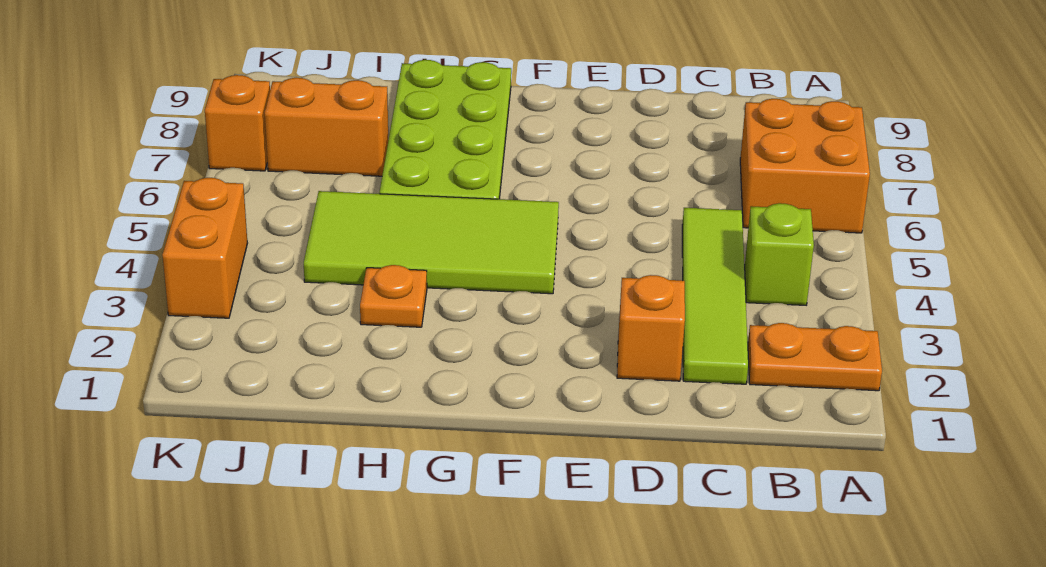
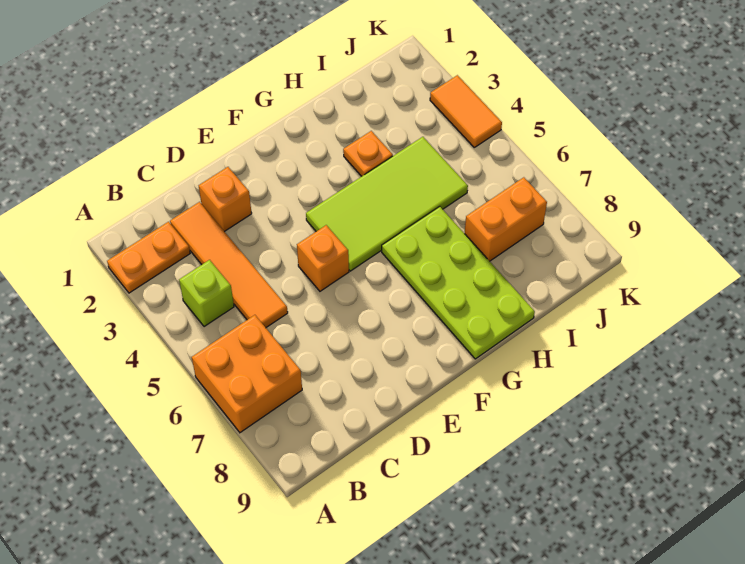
lime tile C2:C5 level 1 -> orange tile C2:C5 level 1
orange brick K3:K4 level 1 -> orange tile K3:K4 level 1
orange brick K7 level 1 -> orange brick E5 level 1

